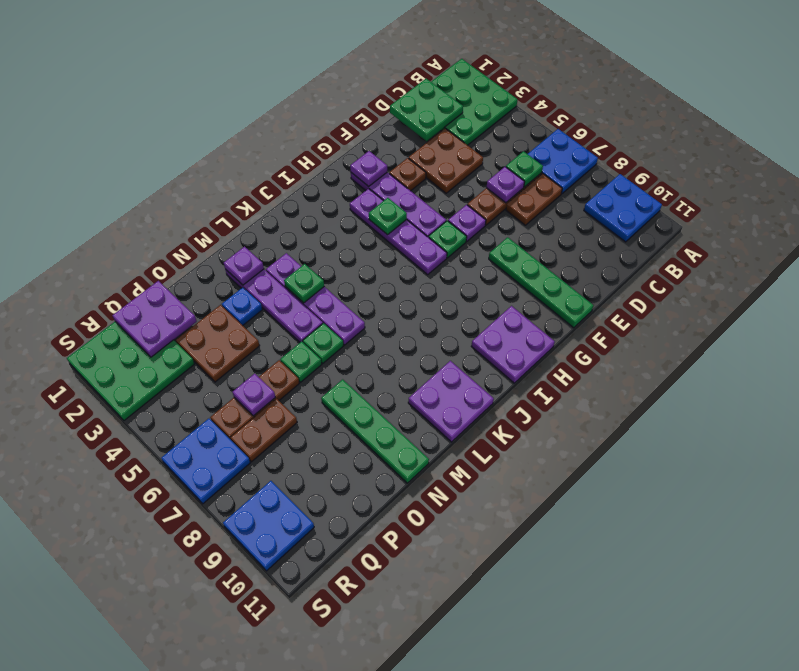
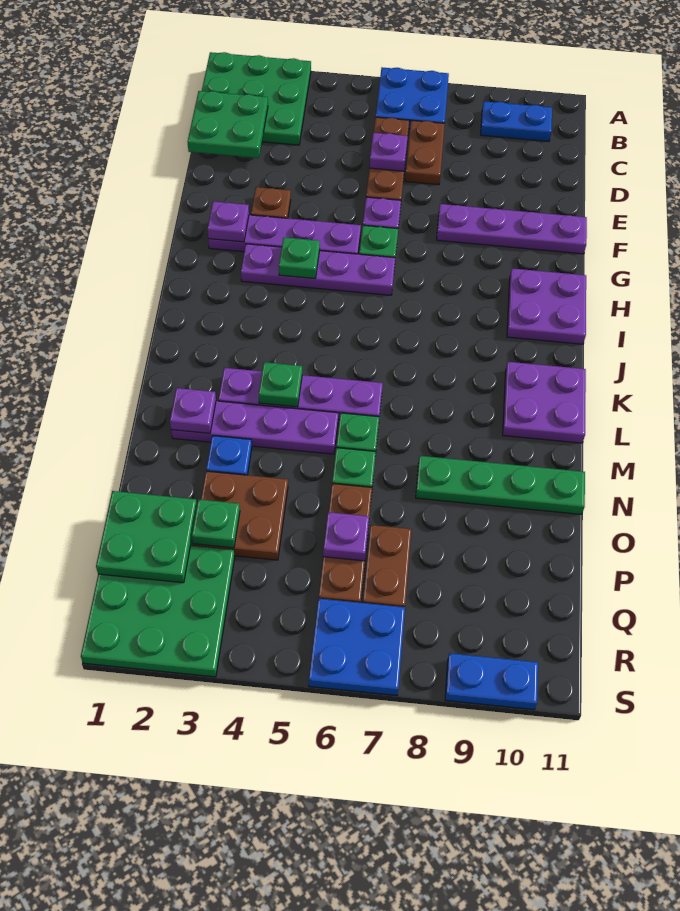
blue plate A9:B10 level 1 -> blue plate B9:B10 level 1
green plate C6 level 2 -> green plate P3 level 2
brown plate D3:E4 level 1 -> none
green plate F8:F11 level 1 -> purple plate F8:F11 level 1
purple plate P1:Q2 level 2 -> green plate P1:Q2 level 2
blue plate R9:S10 level 1 -> blue plate S9:S10 level 1

